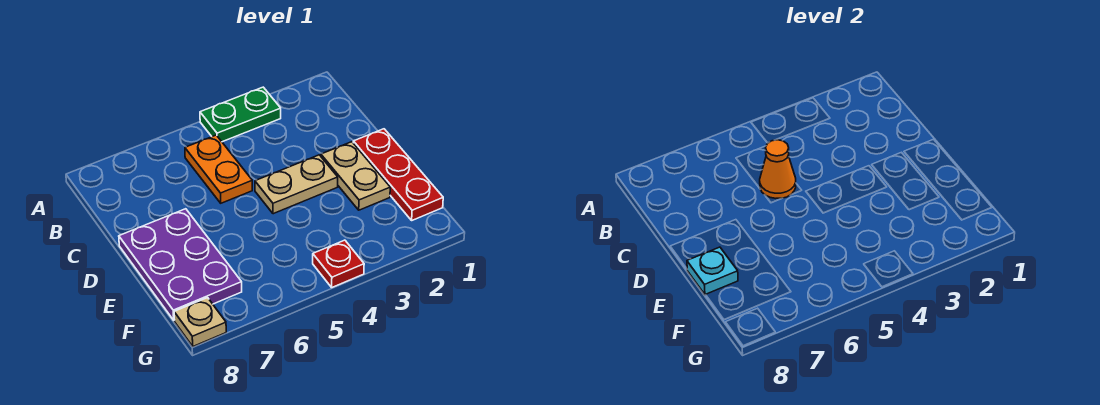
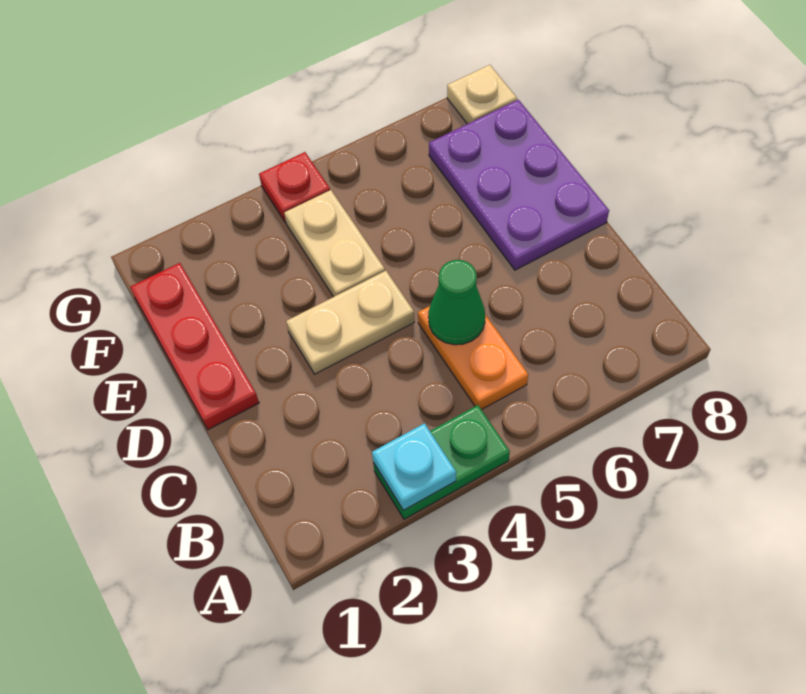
orange cone C5 level 2 -> green cone C5 level 2
tan plate D2:E2 level 1 -> tan plate E4:F4 level 1
cyan plate E8 level 2 -> cyan plate A3 level 2

